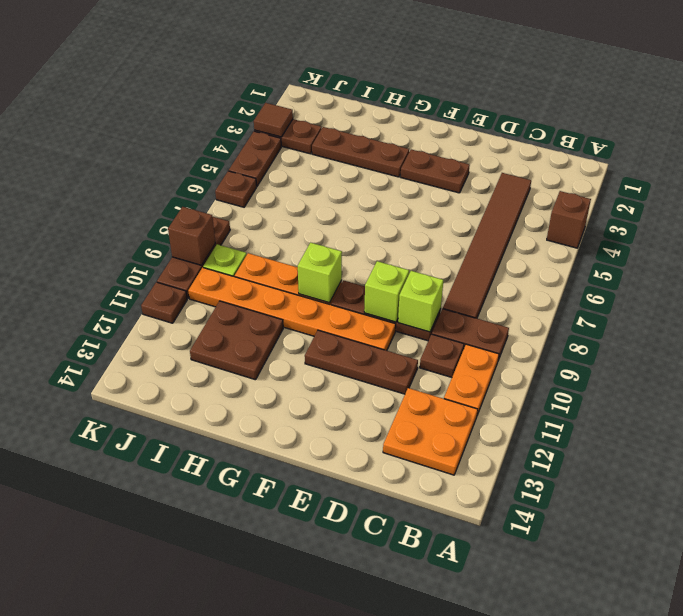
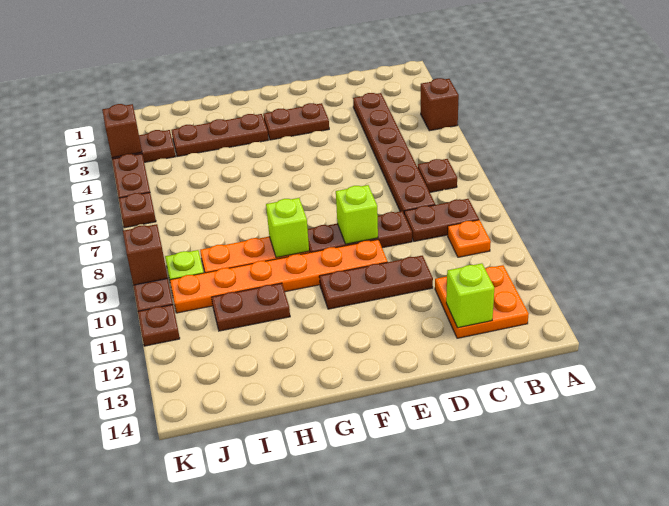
orange plate B10:B11 level 1 -> orange plate B10 level 1
brown tile C3:C8 level 1 -> brown plate C3:C8 level 1
brown plate C10 level 1 -> brown plate B7 level 1
lime brick D9 level 2 -> lime brick C13 level 2
brown plate H11:I12 level 1 -> brown plate H11:I11 level 1
brown tile K3 level 2 -> brown brick K3 level 2

